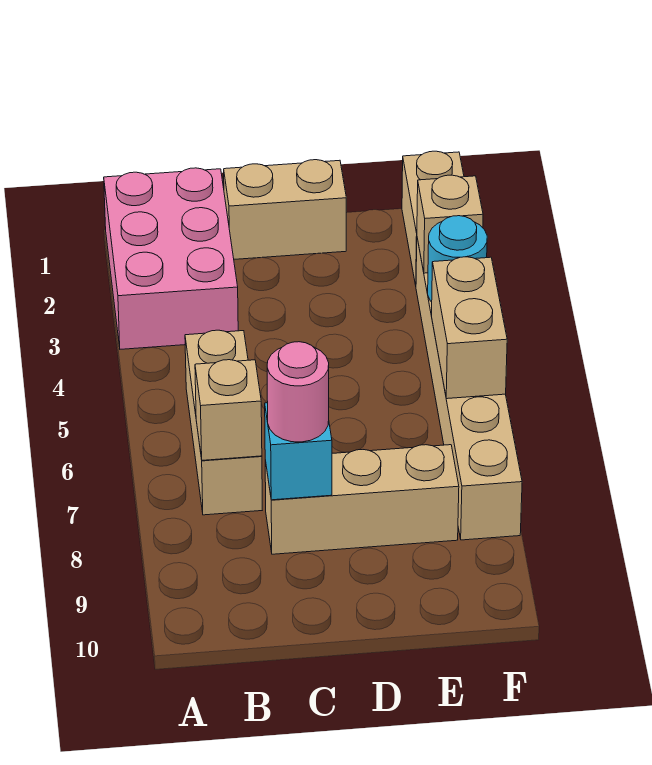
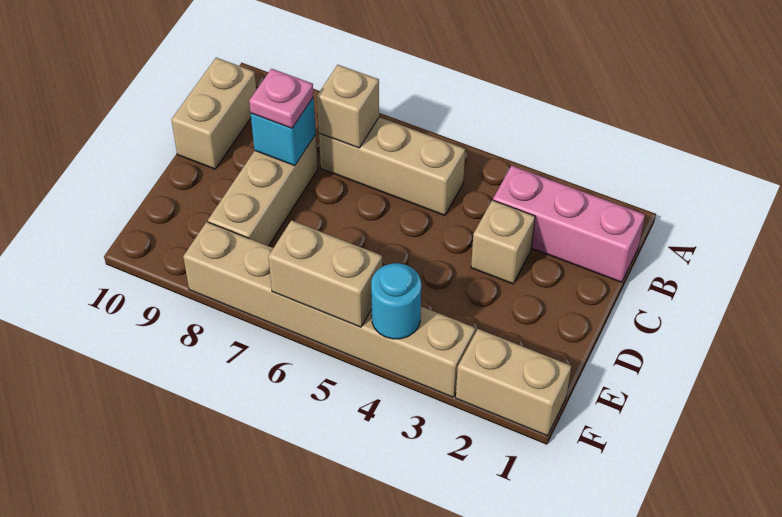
pink brick A1:B3 level 1 -> pink brick B1:B3 level 1
tan brick C1:D1 level 1 -> tan brick B10:C10 level 1
pink round brick C8 level 3 -> pink plate C8 level 3
tan brick F3 level 2 -> tan brick C3 level 1

